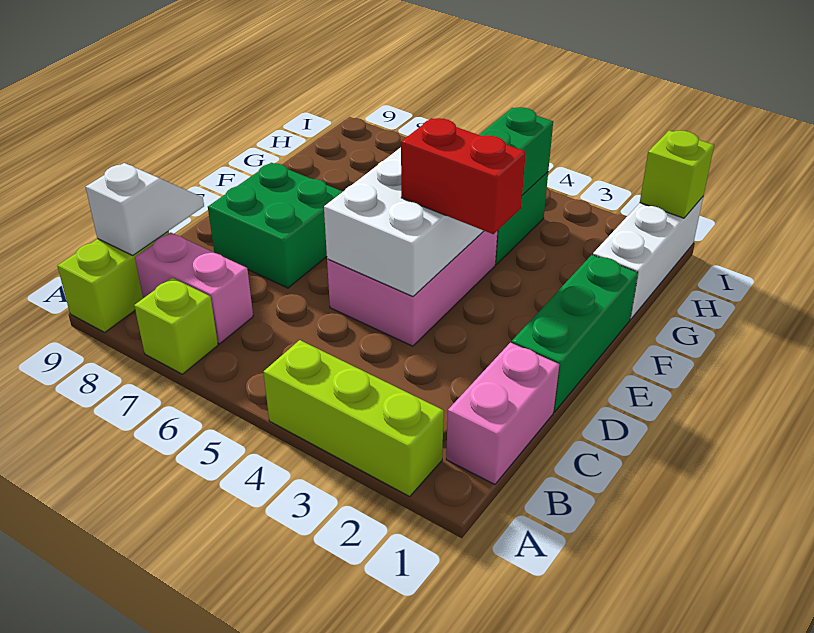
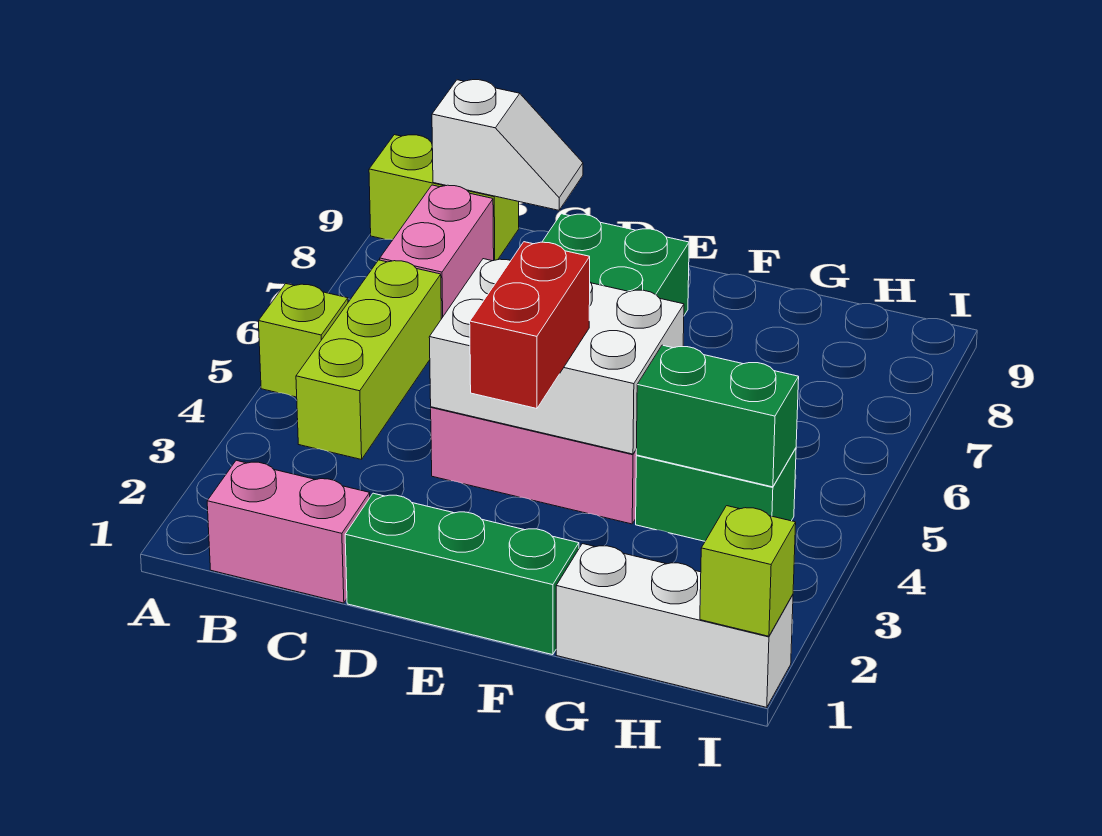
lime brick A2:A4 level 1 -> lime brick B4:B6 level 1
lime brick A7 level 1 -> lime brick A5 level 1

